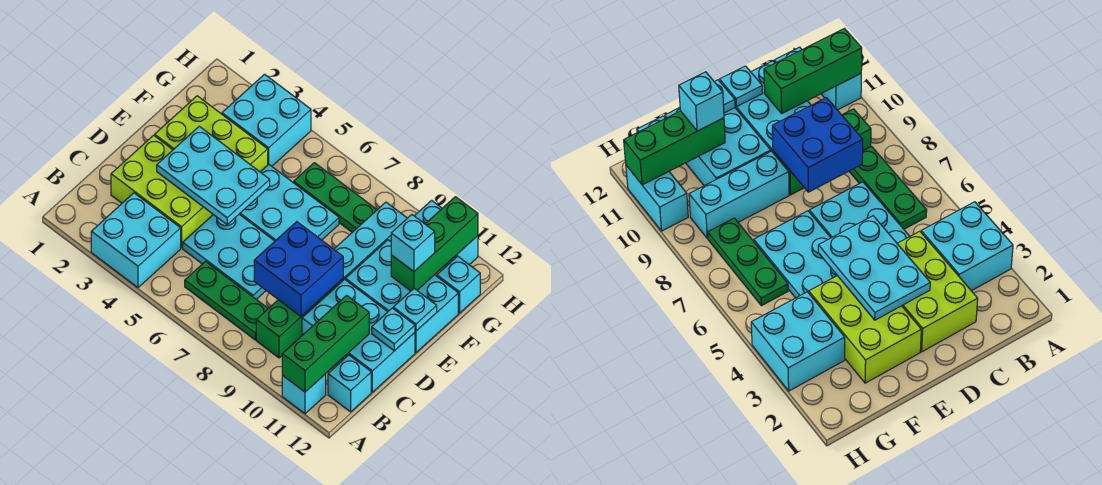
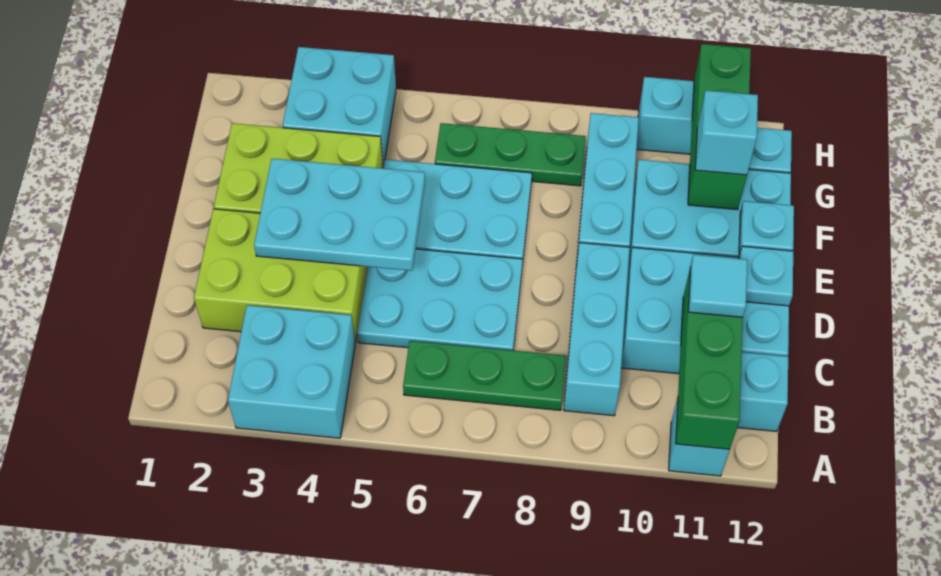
green brick B9:D9 level 1 -> cyan brick B9:D9 level 1
blue brick C8:D9 level 2 -> none
none -> cyan tile C11 level 3

